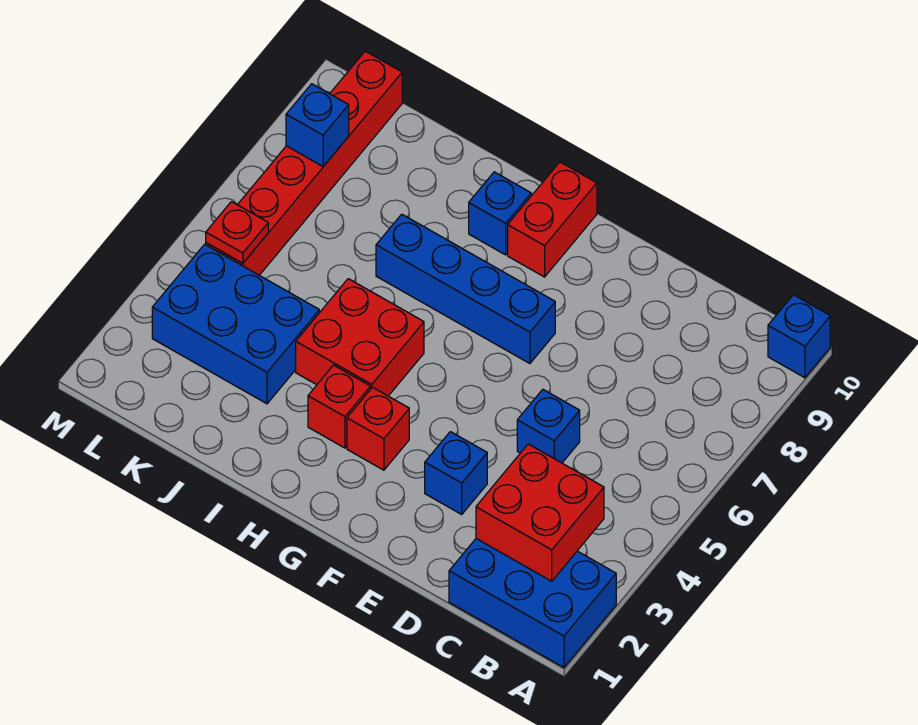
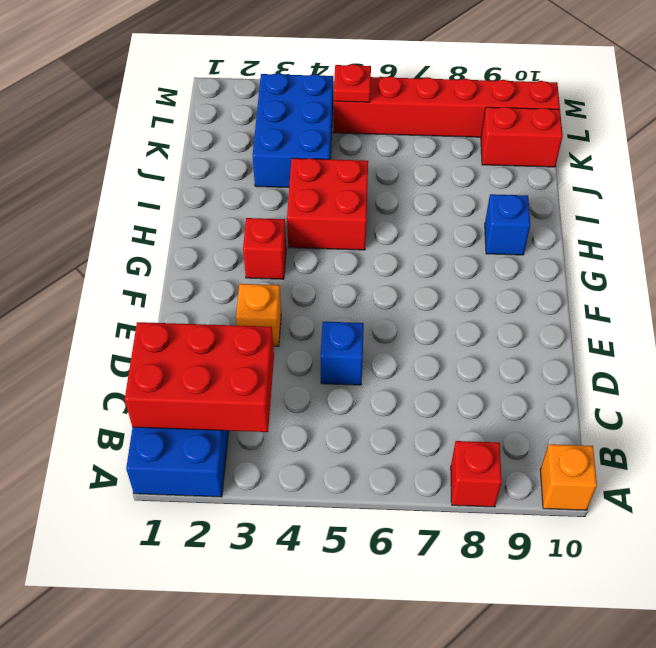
blue brick A10 level 1 -> orange brick A10 level 1
red brick B2:C3 level 2 -> red brick B1:C3 level 2
blue brick E3 level 1 -> orange brick E3 level 1
blue brick F7:I7 level 1 -> none
red brick G9:G10 level 1 -> red brick K9:K10 level 1
red brick H3 level 1 -> red brick A8 level 1
blue brick L8 level 2 -> none

